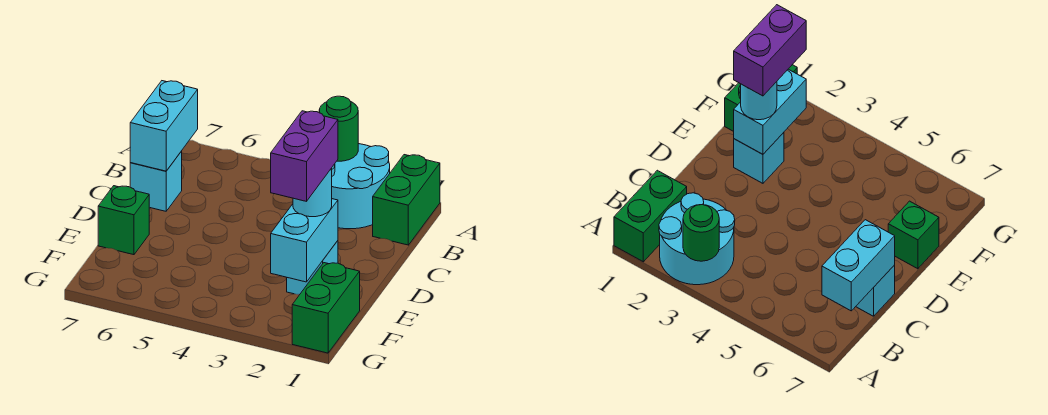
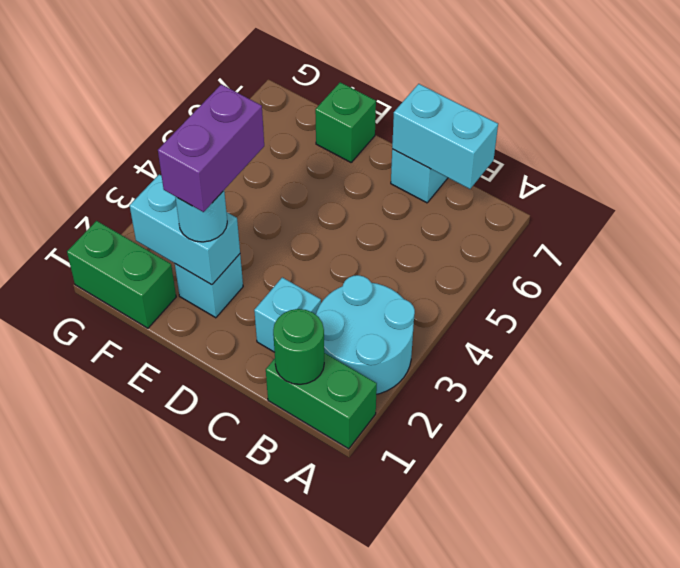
green round brick A3 level 2 -> green round brick B1 level 2
none -> cyan brick C2 level 1
purple brick E2:F2 level 4 -> purple brick E2:E3 level 4

